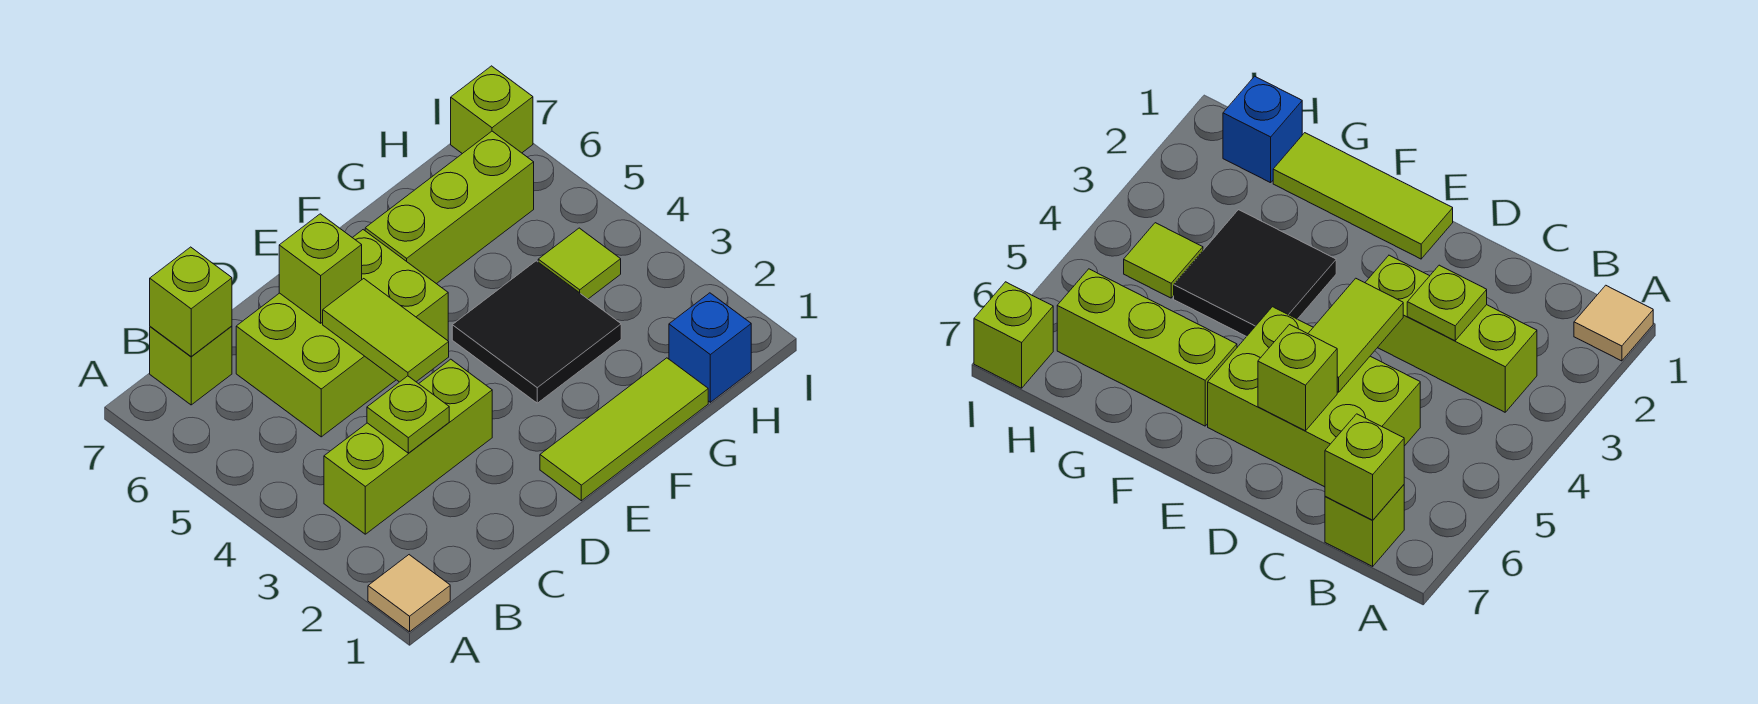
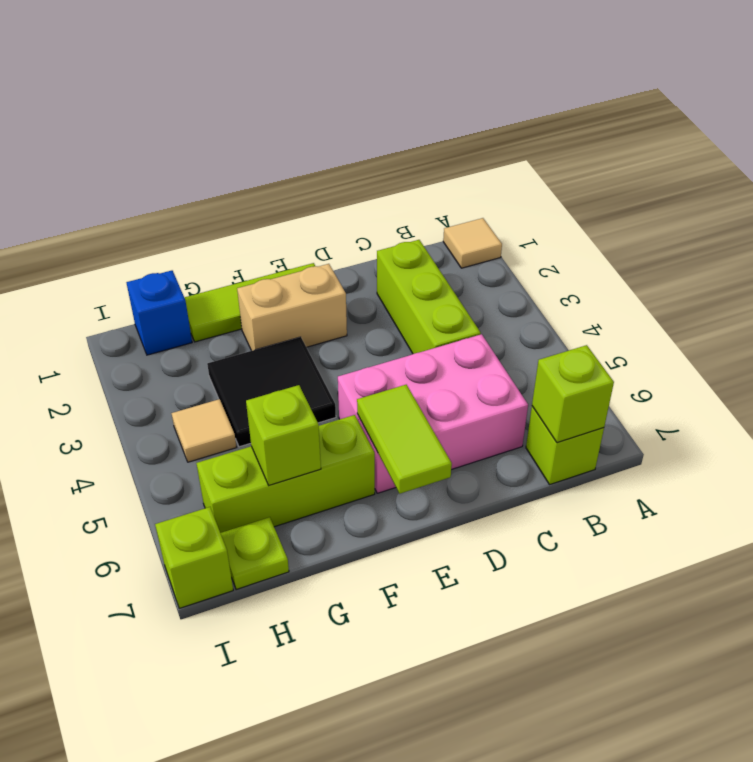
lime brick B3:D3 level 1 -> lime brick C2:C4 level 1
lime plate C3 level 2 -> lime plate H7 level 1
lime brick C5:E6 level 1 -> pink brick C5:E6 level 1
lime tile D4:D5 level 2 -> lime tile E6:E7 level 2
lime brick D6 level 2 -> lime brick G6 level 2
none -> tan brick E2:F2 level 1
lime tile H4 level 1 -> tan tile H4 level 1

